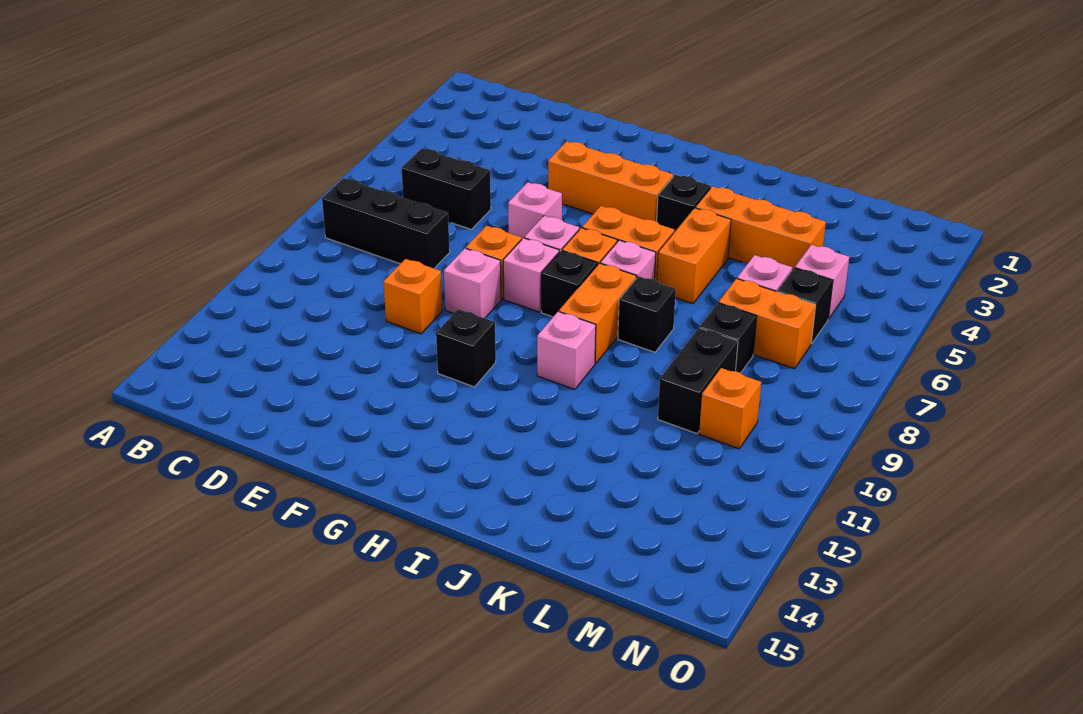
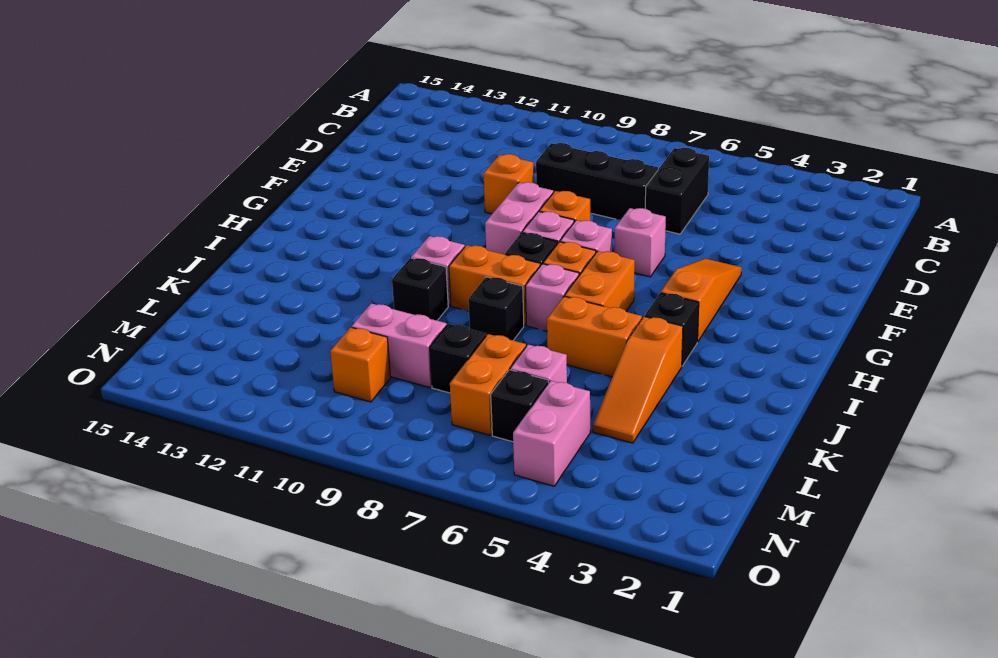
black brick B8:D8 level 1 -> black brick D7:D9 level 1
orange brick F4:H4 level 1 -> orange slope F4:H4 level 1 top H
pink brick F9 level 1 -> pink brick F9:G9 level 1
black brick G11 level 1 -> black brick J10 level 1
orange brick J4:L4 level 1 -> orange slope J4:L4 level 1 top J
black brick L9:L10 level 1 -> pink brick L9:L10 level 1
pink brick M5 level 1 -> pink brick M5:N5 level 1

